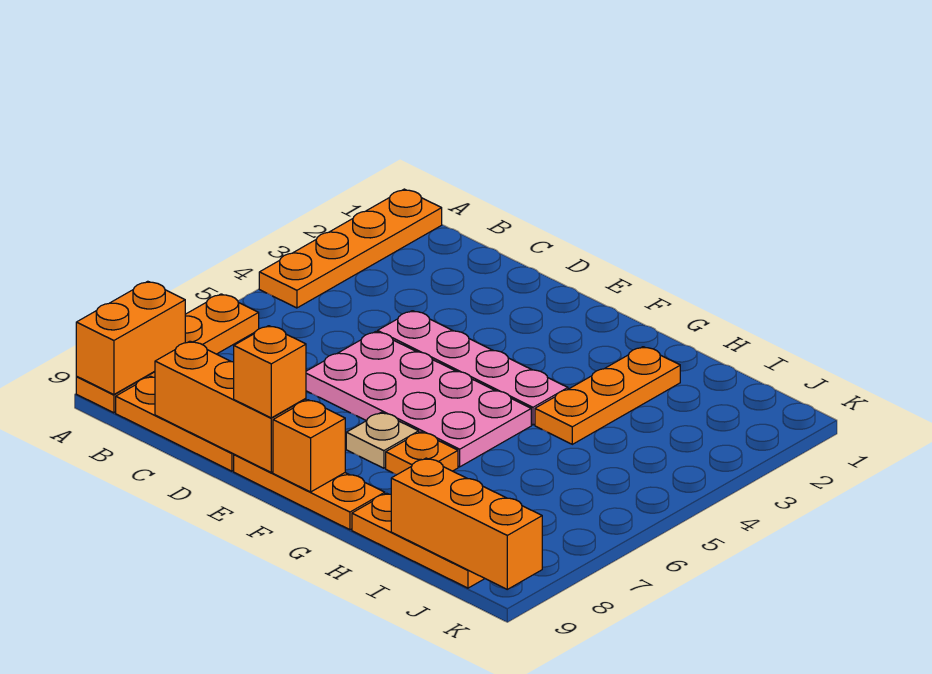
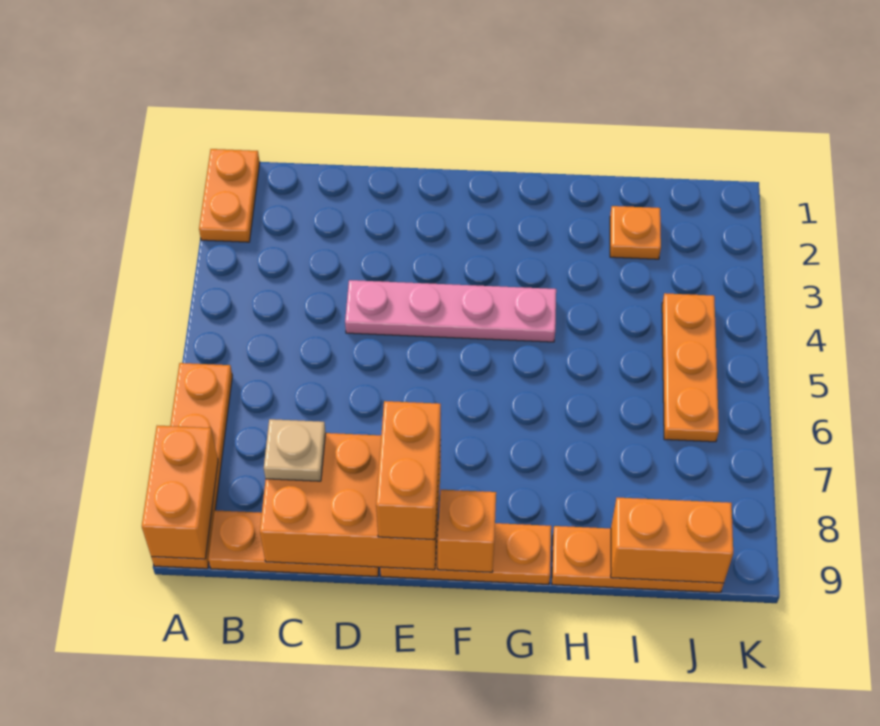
orange plate A1:A4 level 1 -> orange plate A1:A2 level 1
orange brick C9:E9 level 2 -> orange brick C8:E9 level 2
pink plate D5:G6 level 1 -> none
orange brick E9 level 3 -> orange brick E8:E9 level 3
tan plate F7 level 1 -> tan plate C8 level 3
orange plate G7 level 1 -> orange plate I2 level 1
orange plate H2:H4 level 1 -> orange plate J4:J6 level 1
orange brick I9:K9 level 2 -> orange brick I9:J9 level 2

